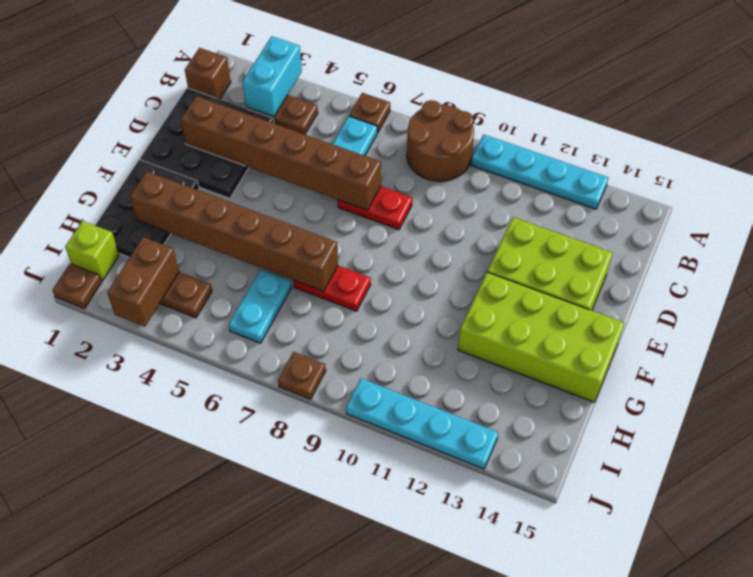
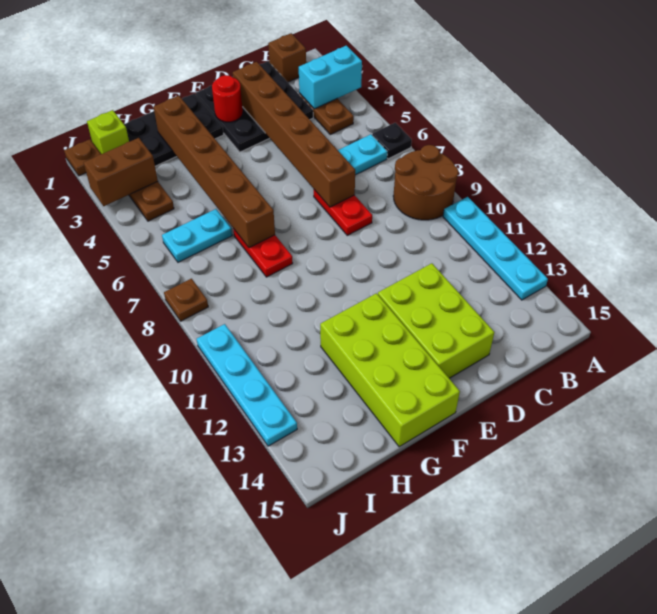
brown plate A6 level 1 -> black plate A6 level 1
none -> red round brick E2 level 2

